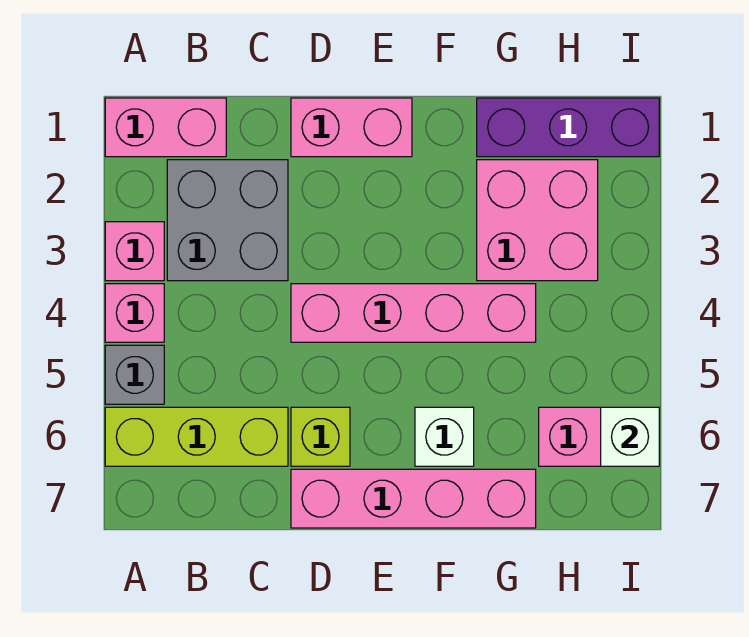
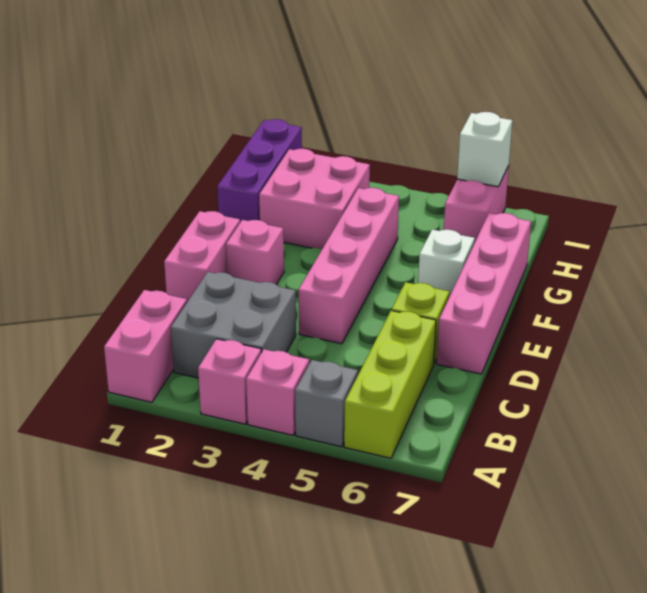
none -> pink brick E2 level 1

